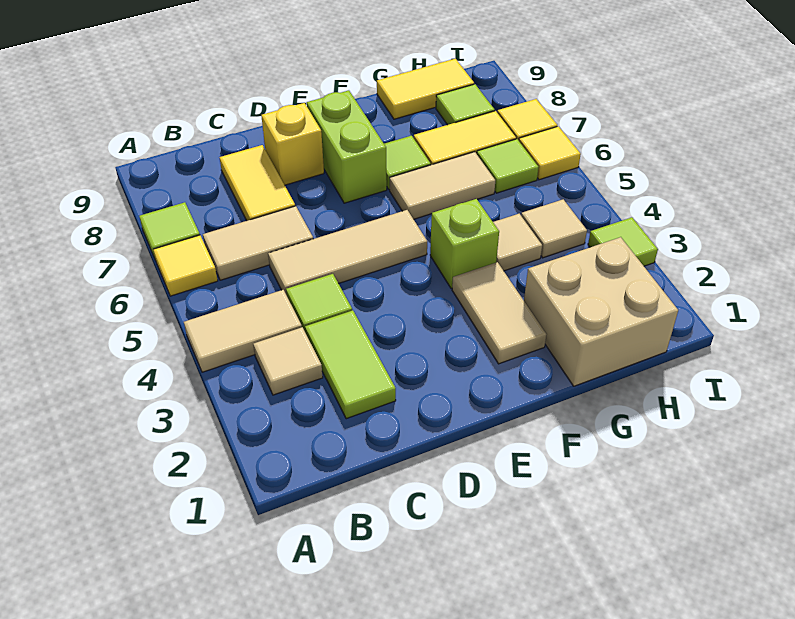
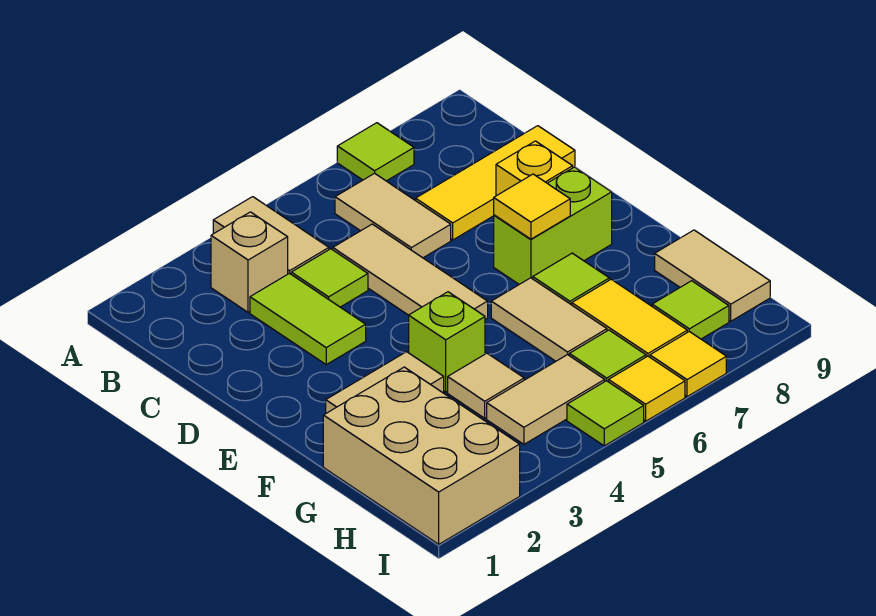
yellow tile A6 level 1 -> yellow tile E7 level 2
tan tile B3 level 1 -> tan brick B3 level 1
lime tile C2:C3 level 1 -> lime tile C3:D3 level 1
yellow tile C7:C8 level 1 -> yellow tile C7:C9 level 1
tan brick G1:H2 level 1 -> tan brick G1:I2 level 1
yellow tile G9:H9 level 1 -> tan tile G9:H9 level 1
tan tile H4 level 1 -> tan tile H4:H5 level 1
lime tile I3 level 1 -> lime tile I5 level 1

